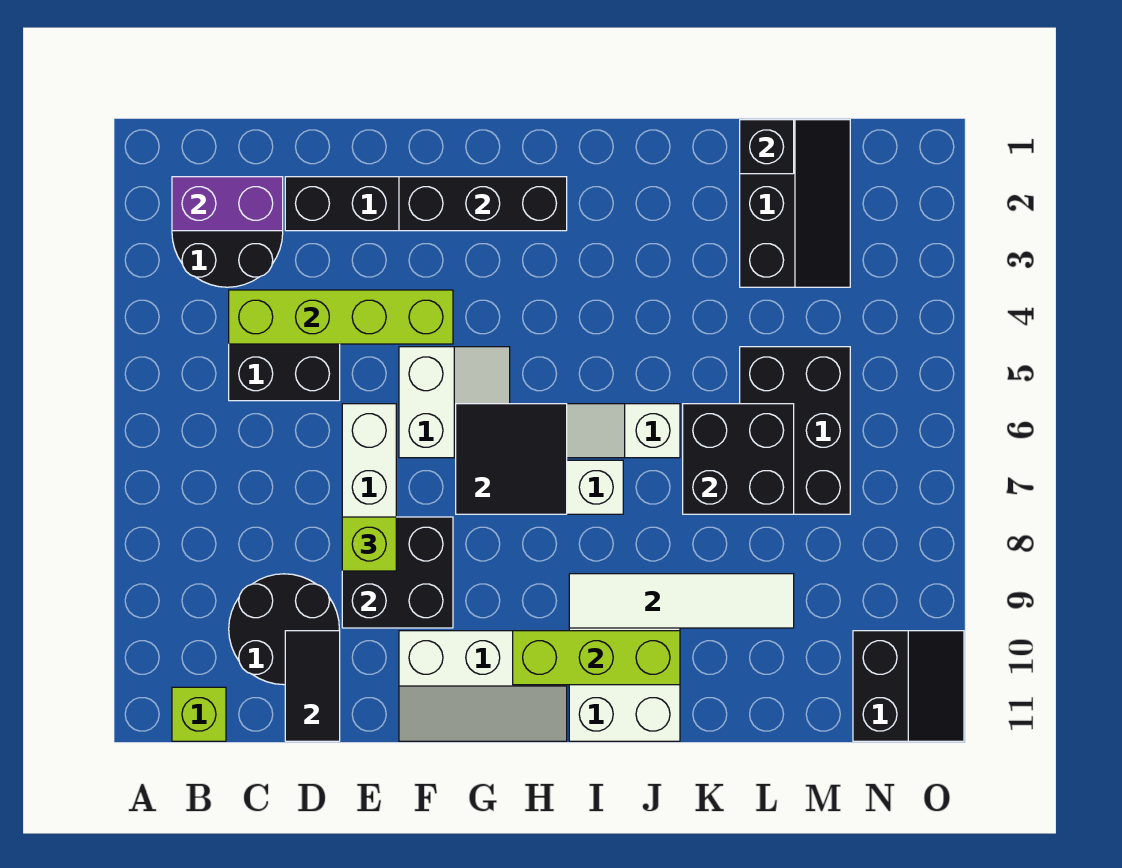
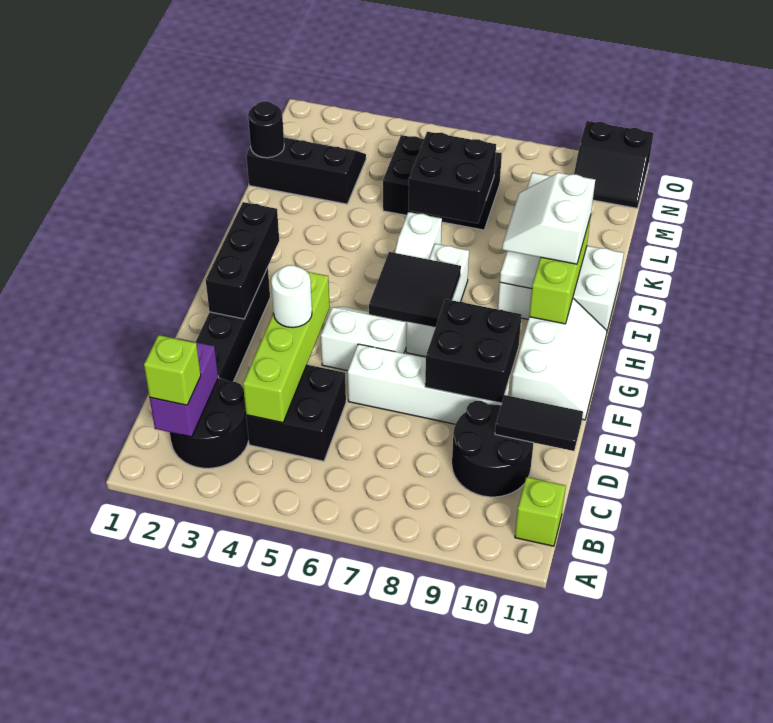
none -> white round brick E4 level 3
lime brick E8 level 3 -> lime brick B2 level 3
none -> white slope I9:J10 level 3 top 10
black brick L1 level 2 -> black round brick L1 level 2
black slope N10:O11 level 1 top N -> black slope N10:O11 level 1 top O

